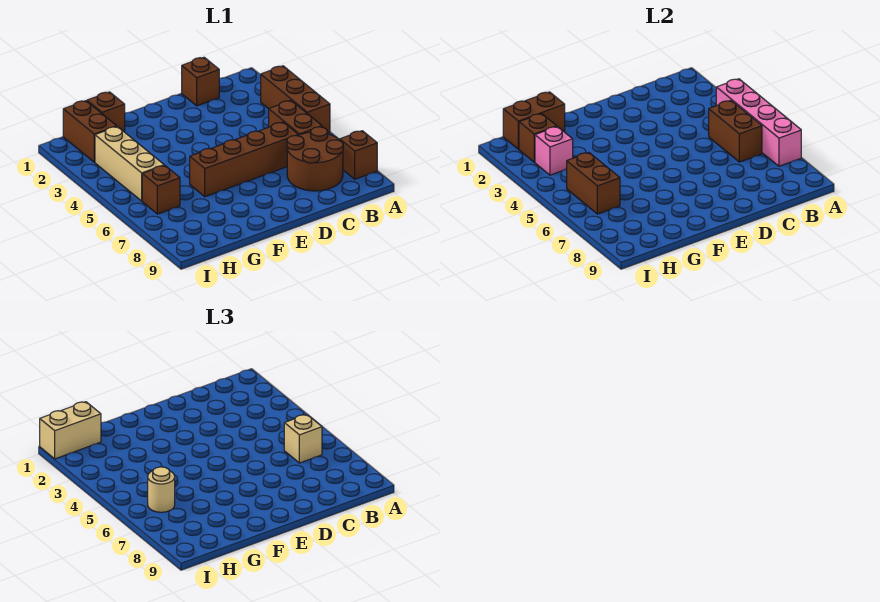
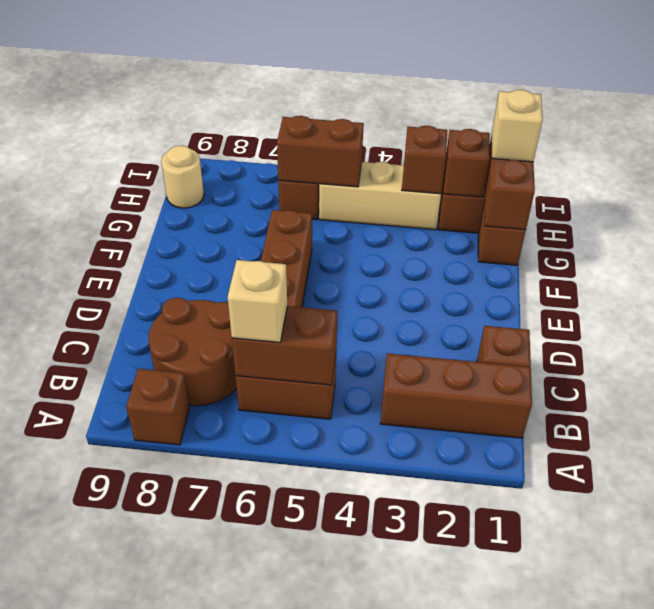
brown brick A3:A5 level 1 -> brown brick B1:B3 level 1
pink brick A4:A7 level 2 -> none
tan brick H1:I1 level 3 -> tan brick H1 level 3
pink brick H3 level 2 -> brown brick H3 level 2
tan round brick H6 level 3 -> tan round brick H9 level 1

